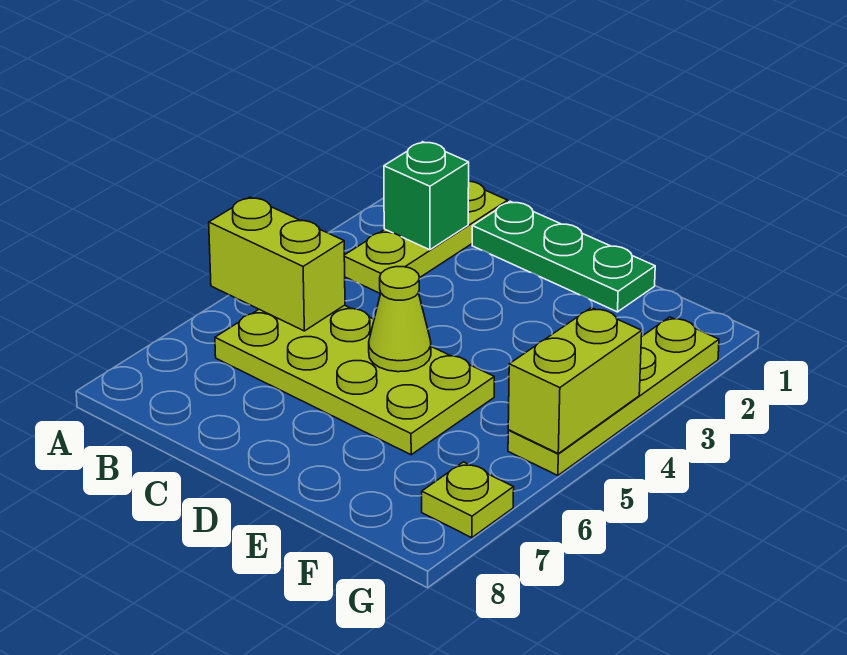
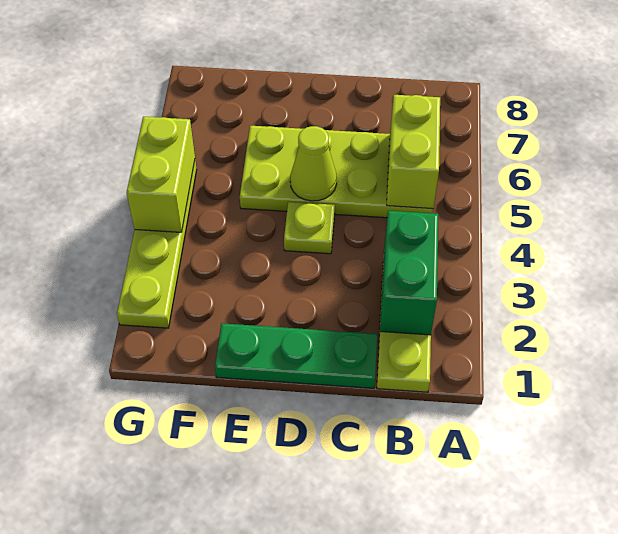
lime brick A5:B5 level 2 -> lime brick B5:B6 level 2
green brick B2 level 2 -> green brick B2:B3 level 2
lime plate G7 level 1 -> lime plate D4 level 1

